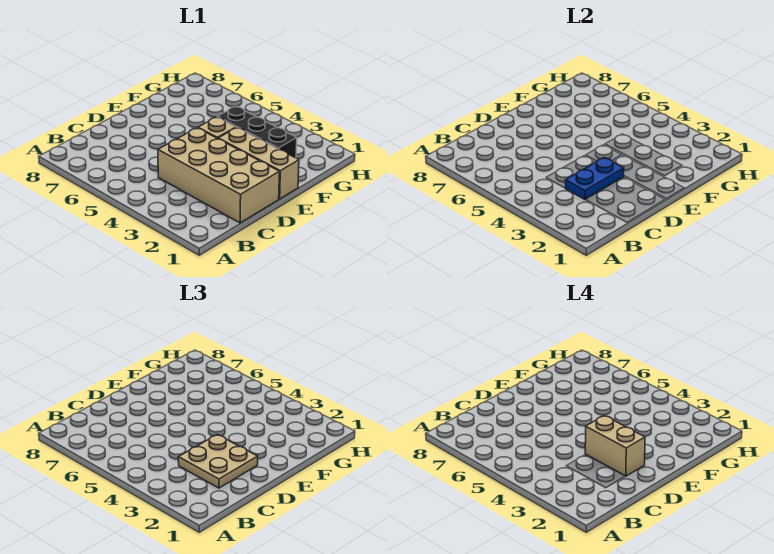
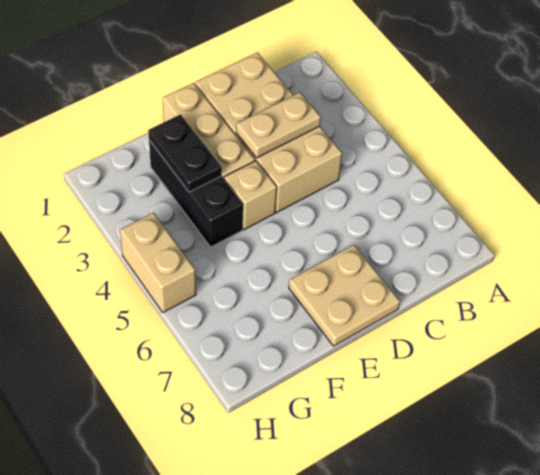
tan plate C2:D3 level 3 -> tan plate D7:E8 level 1
blue plate C3:D3 level 2 -> tan plate C3:D3 level 2
tan brick D2:D3 level 4 -> tan brick H4:H5 level 1
none -> black plate F2:F3 level 2

